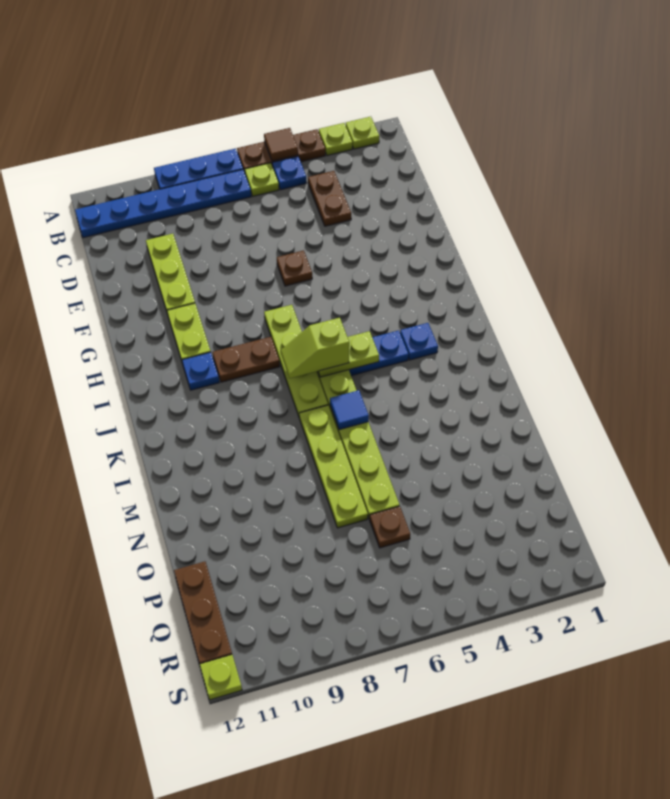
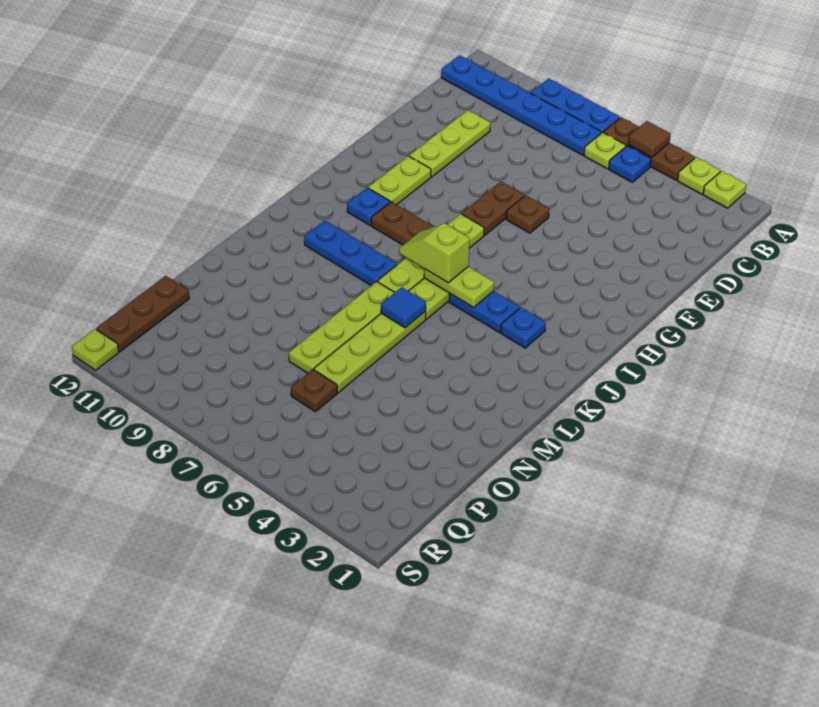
brown plate C4:D4 level 1 -> brown plate F7:G7 level 1
none -> blue plate K8:K10 level 1

